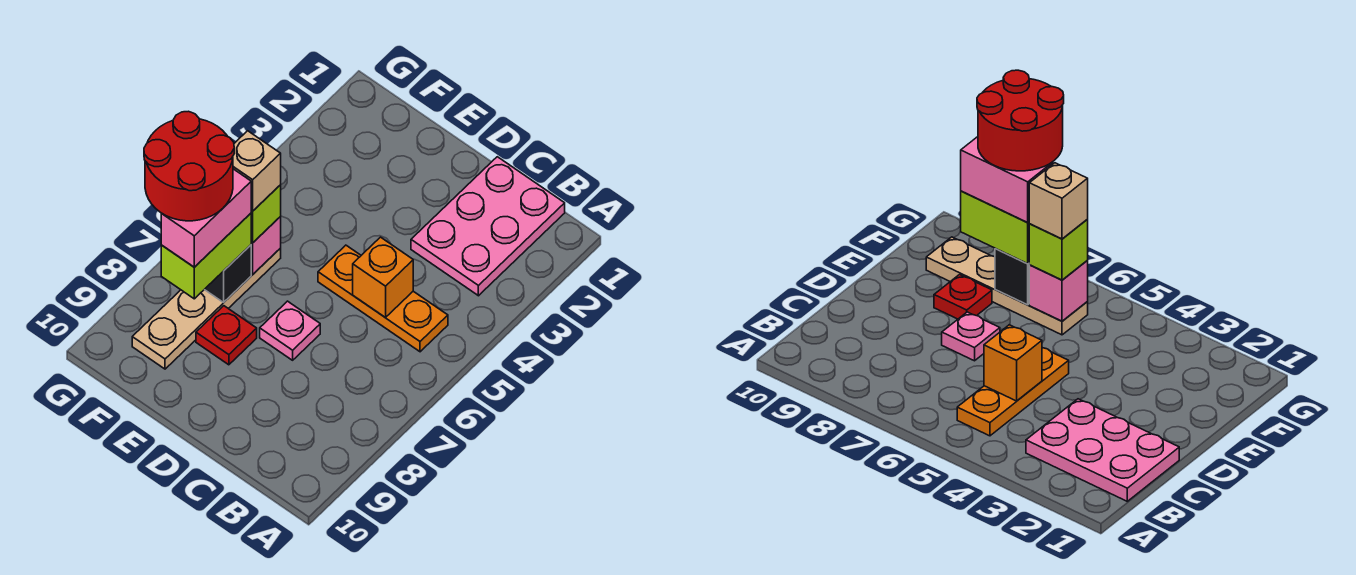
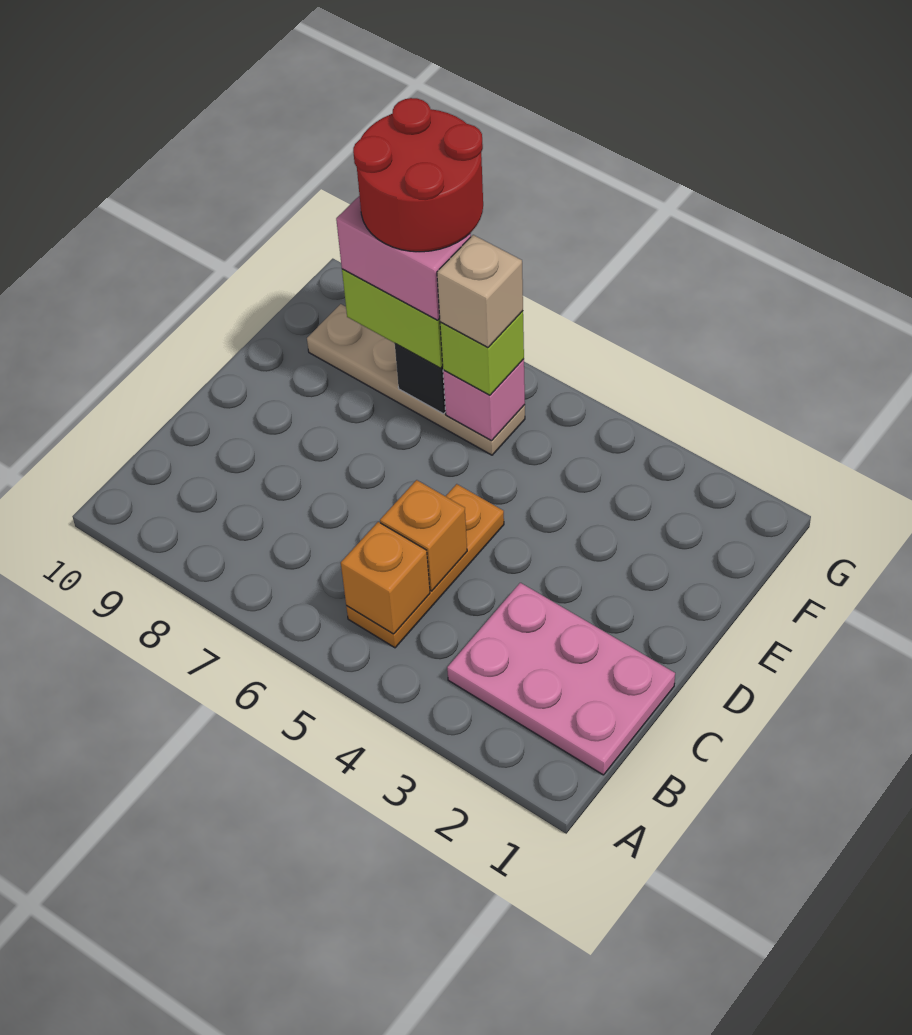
none -> orange brick B5 level 2
pink plate D7 level 1 -> none
red plate E8 level 1 -> none

